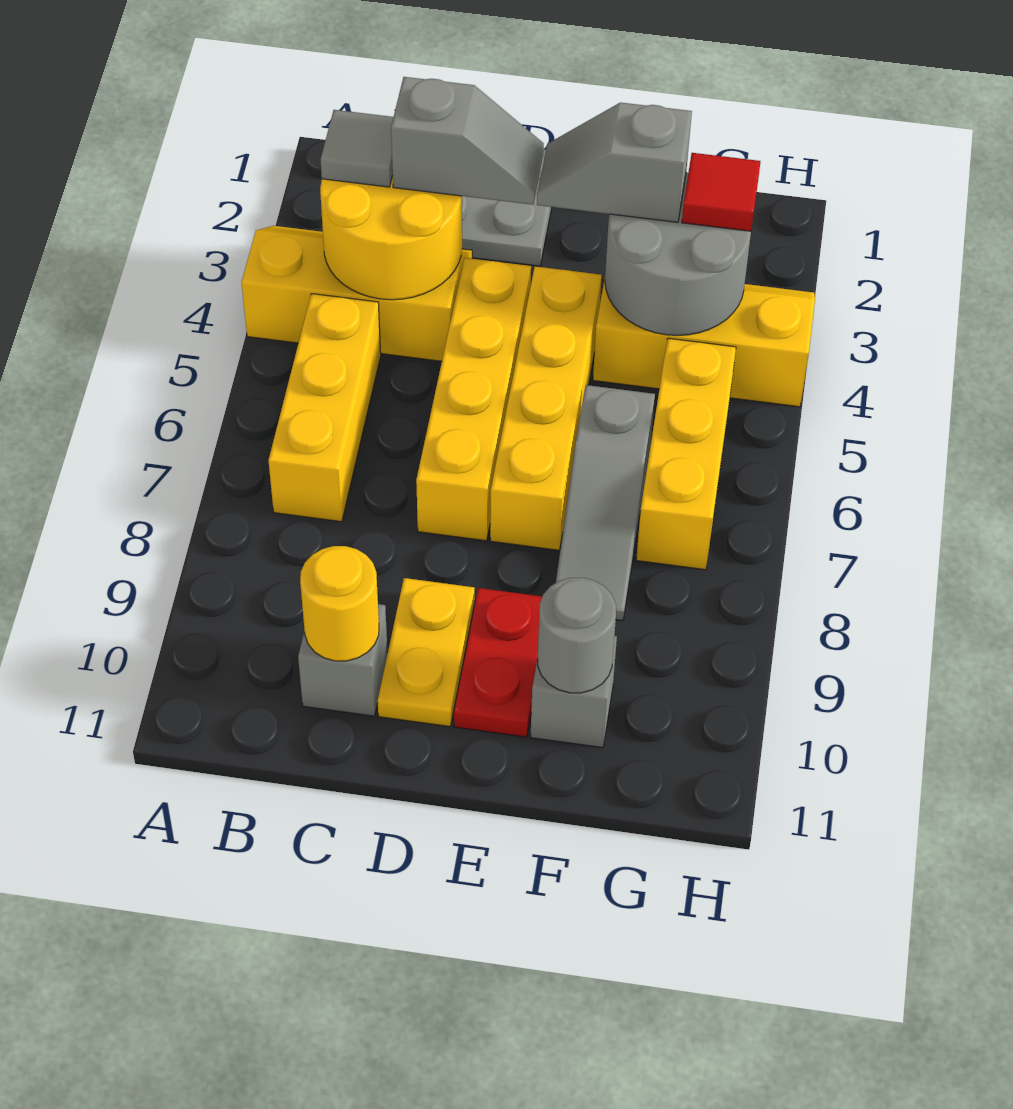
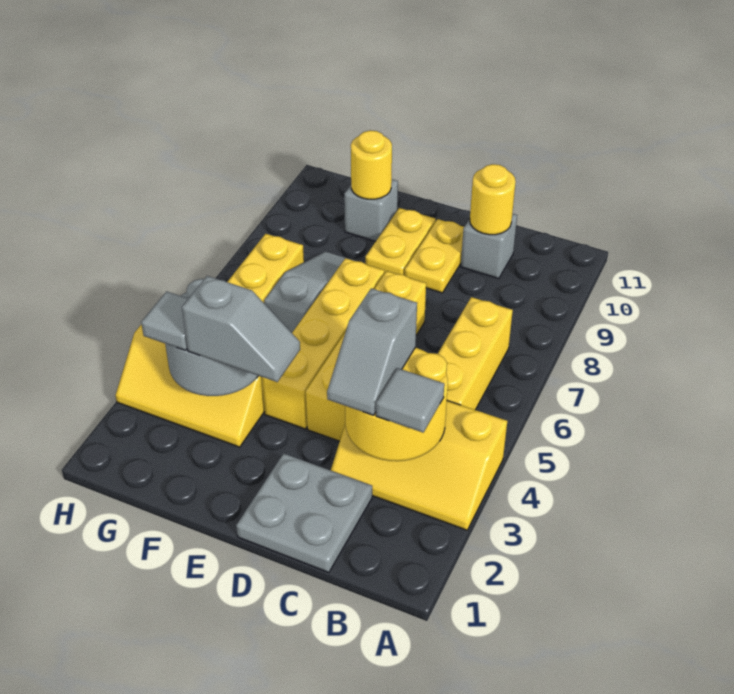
grey slope C3:D3 level 3 top C -> grey slope C3:C4 level 3 top 4
red plate E9:E10 level 1 -> yellow plate E9:E10 level 1
grey round brick F10 level 2 -> yellow round brick F10 level 2
red tile G3 level 3 -> grey tile G3 level 3

